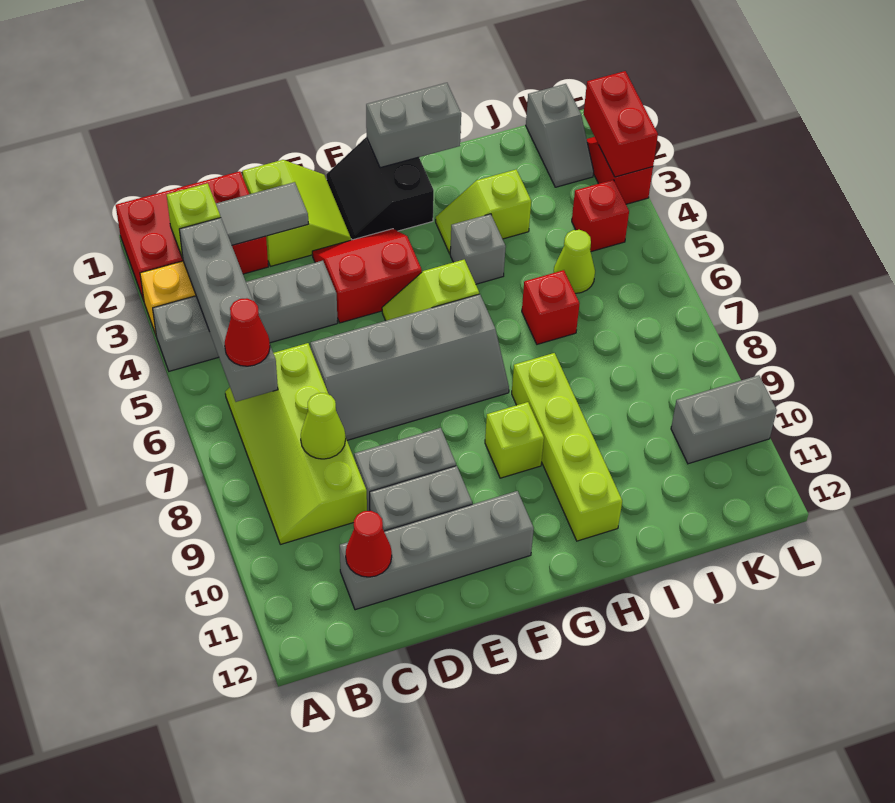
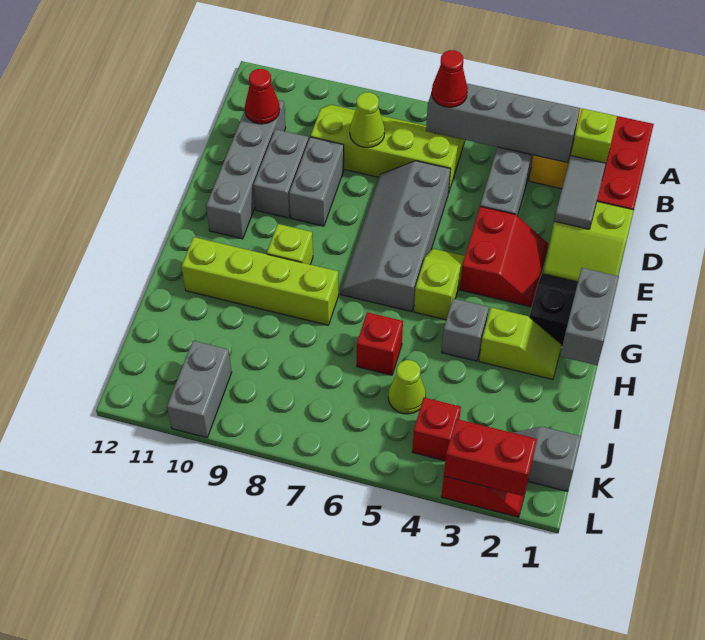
lime slope H3:I3 level 1 top I -> lime slope H2:H3 level 1 top 3

